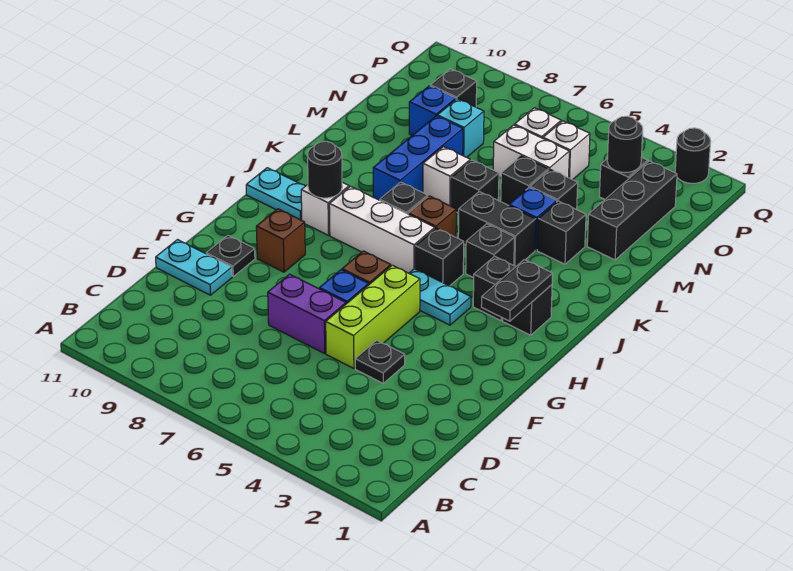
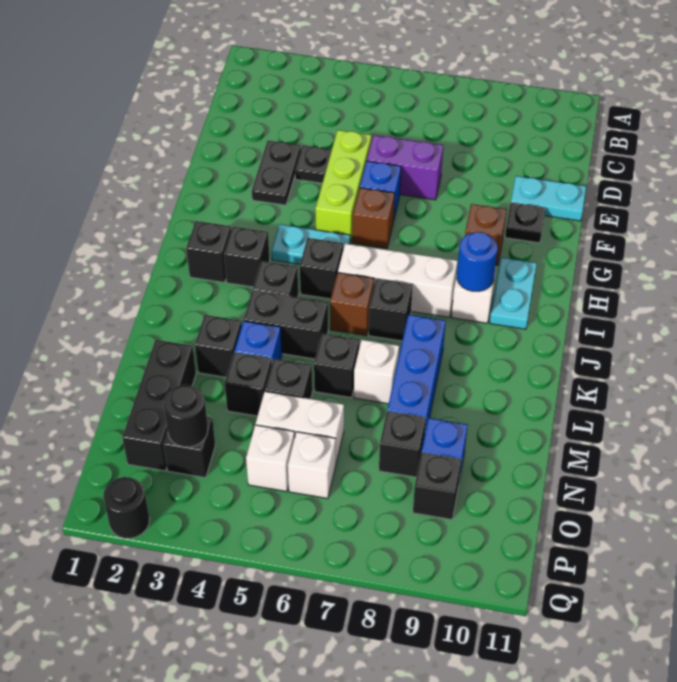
black plate H2:I2 level 2 -> black plate E3:F3 level 1
black round brick I9 level 2 -> blue round brick I9 level 2
cyan plate I10:I11 level 1 -> cyan plate H10:I10 level 1
cyan brick N8 level 1 -> black brick N8 level 1

